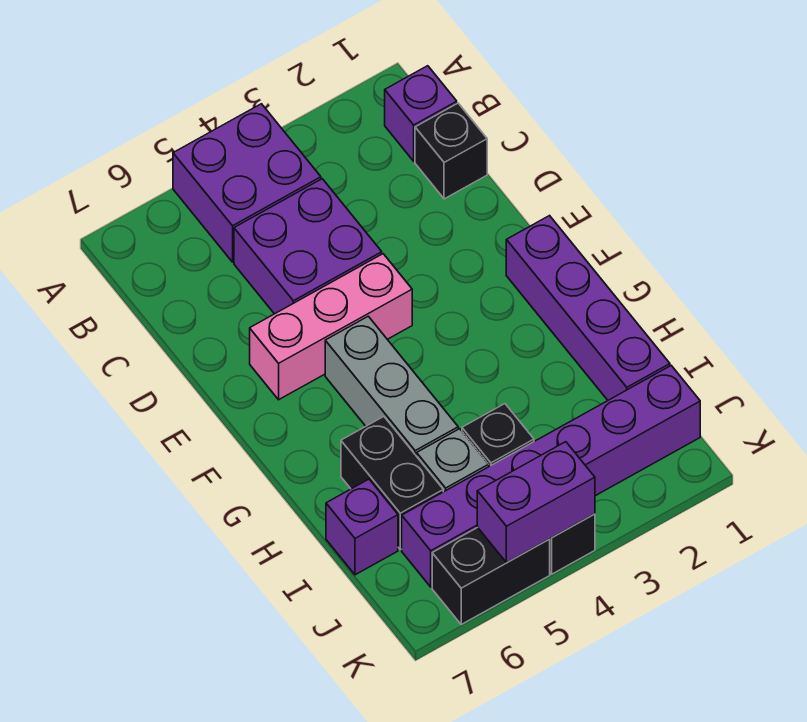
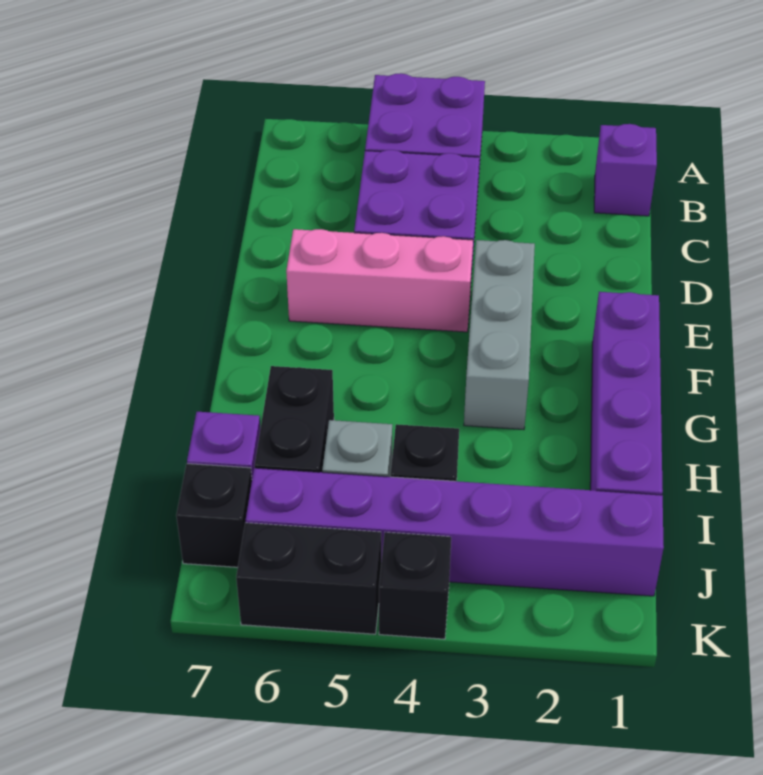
black brick C1 level 1 -> black brick J7 level 1
grey brick F5:H5 level 1 -> grey brick E3:G3 level 1
purple brick K4:K5 level 2 -> none

